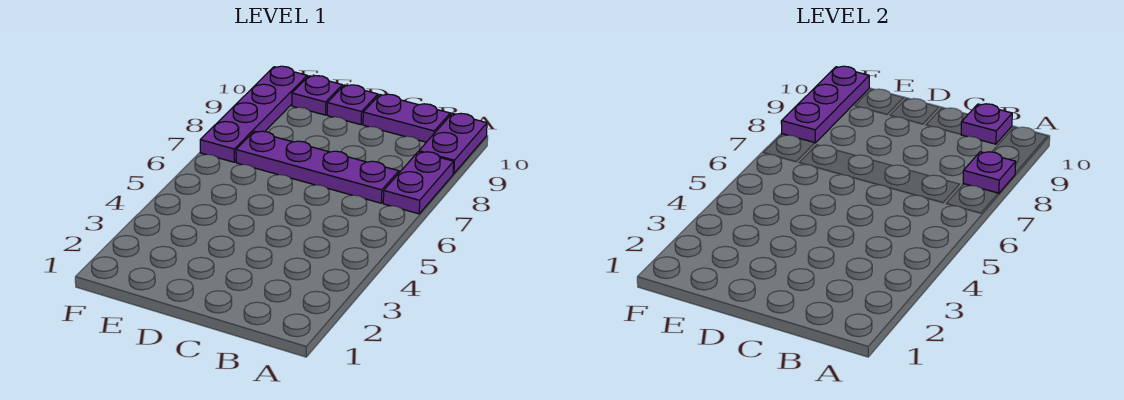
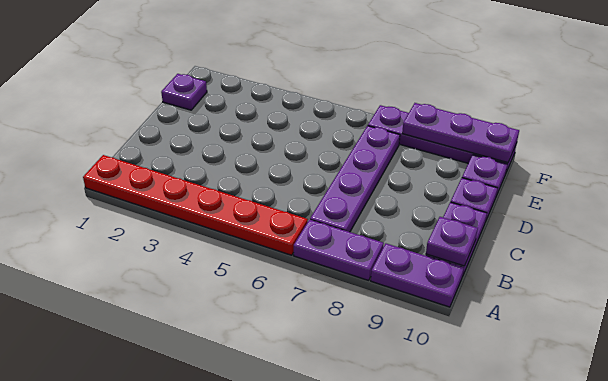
none -> red plate A1:A6 level 1
purple plate A8 level 2 -> purple plate E1 level 1

